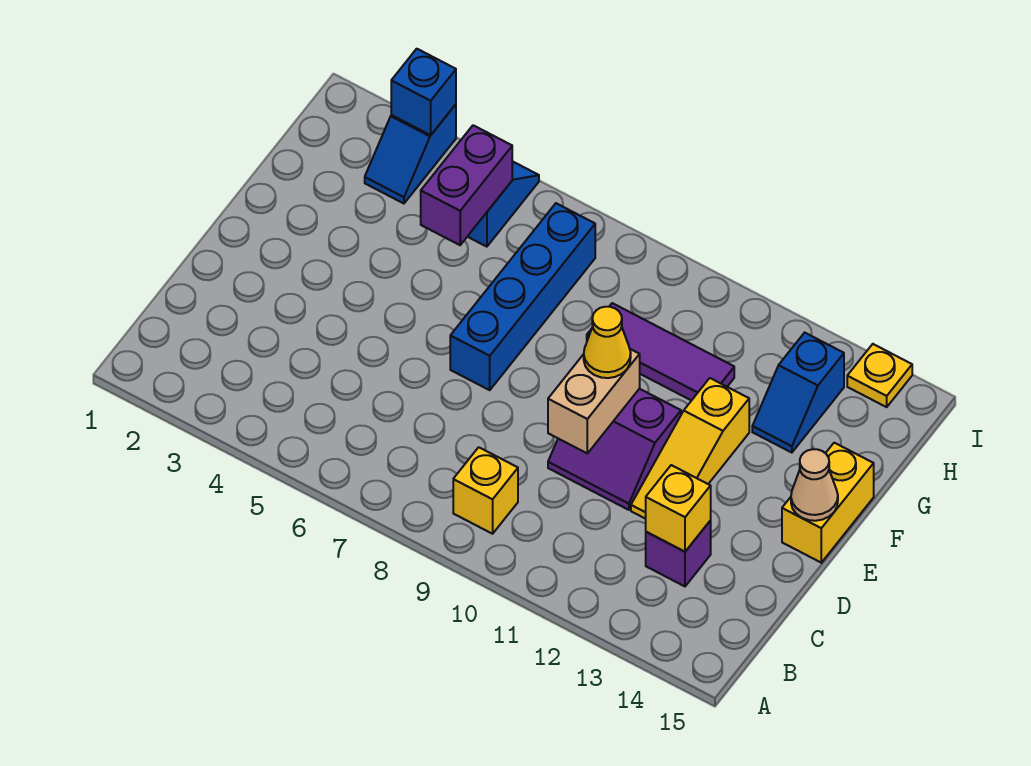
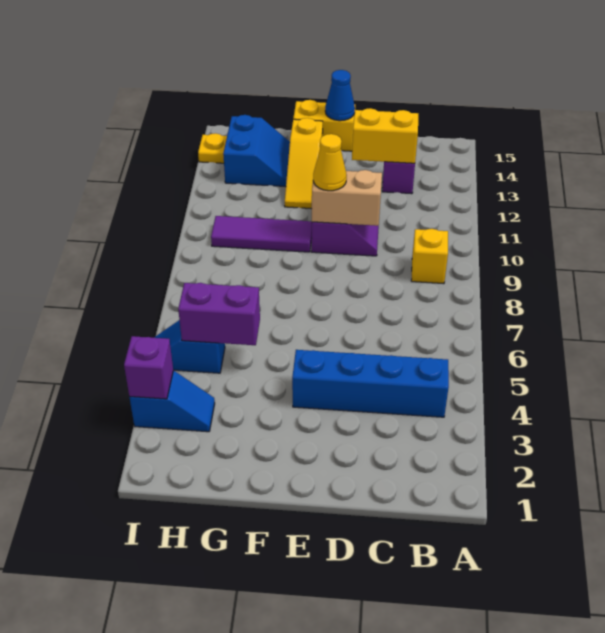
yellow brick C13 level 2 -> yellow brick C13:D13 level 2
yellow slope D12:F12 level 1 top F -> yellow slope F12:F14 level 1 top 14
blue brick E7:H7 level 1 -> blue brick B4:E4 level 1
tan cone E15 level 2 -> blue cone E15 level 2
purple tile G9:G11 level 1 -> purple tile F10:H10 level 1
blue slope G13:H13 level 1 top H -> blue slope G13:H14 level 1 top H
blue brick I3 level 2 -> purple brick I3 level 2

